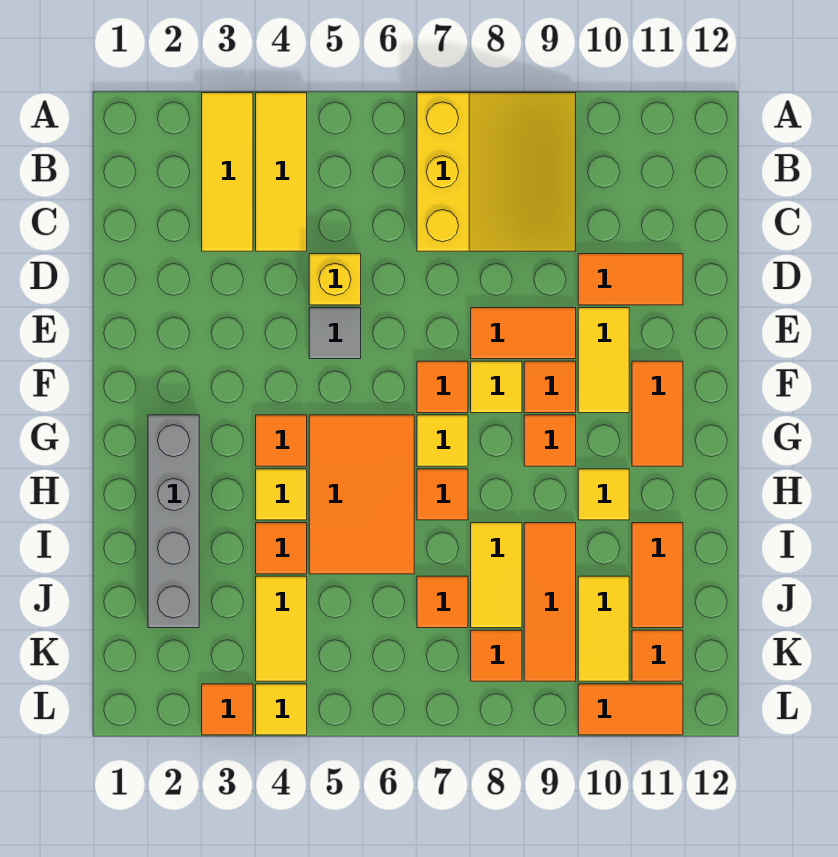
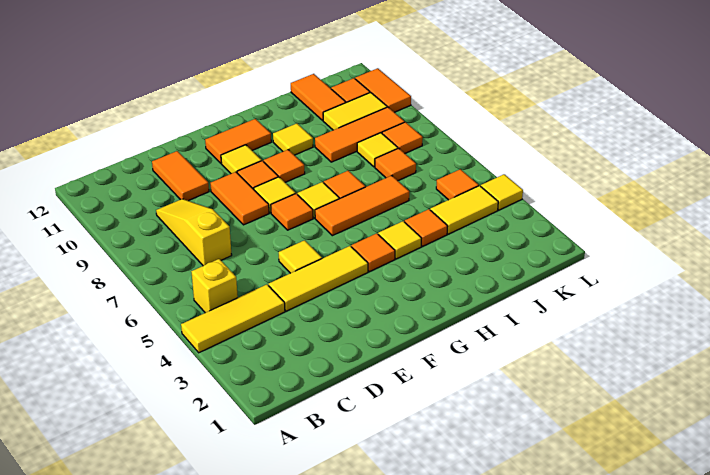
yellow tile A3:C3 level 1 -> yellow tile D4:F4 level 1
yellow slope A7:C9 level 1 top 7 -> yellow slope C7:C9 level 1 top 7
yellow brick D5 level 1 -> yellow brick B5 level 1
grey tile E5 level 1 -> yellow tile E5 level 1
yellow tile E10:F10 level 1 -> yellow tile F10 level 1
grey brick G2:J2 level 1 -> none
orange tile G5:I6 level 1 -> orange tile G6:I6 level 1
yellow tile I8:J8 level 1 -> yellow tile J8 level 1
orange tile I11:J11 level 1 -> orange tile J11:J12 level 1
orange tile L3 level 1 -> orange tile K5 level 1

